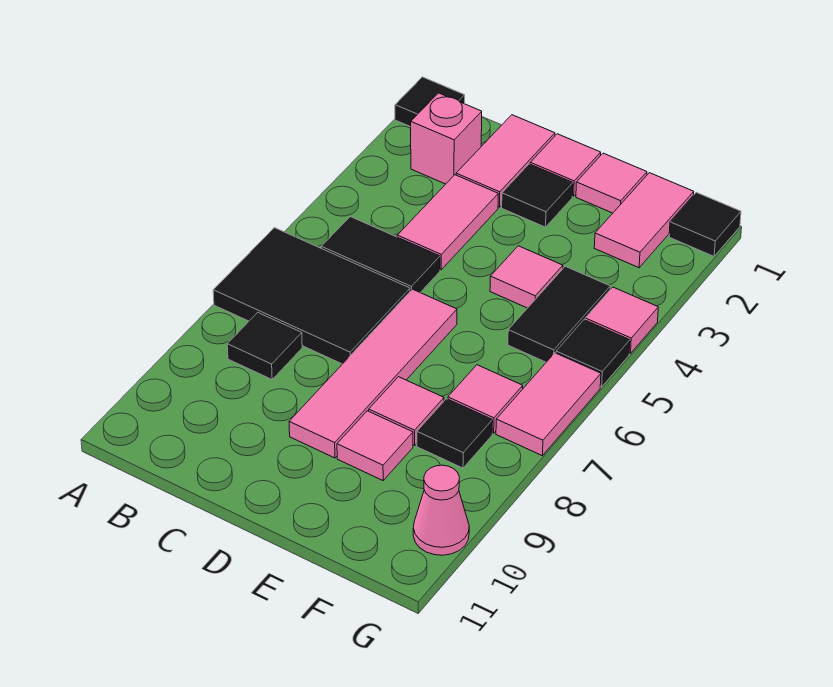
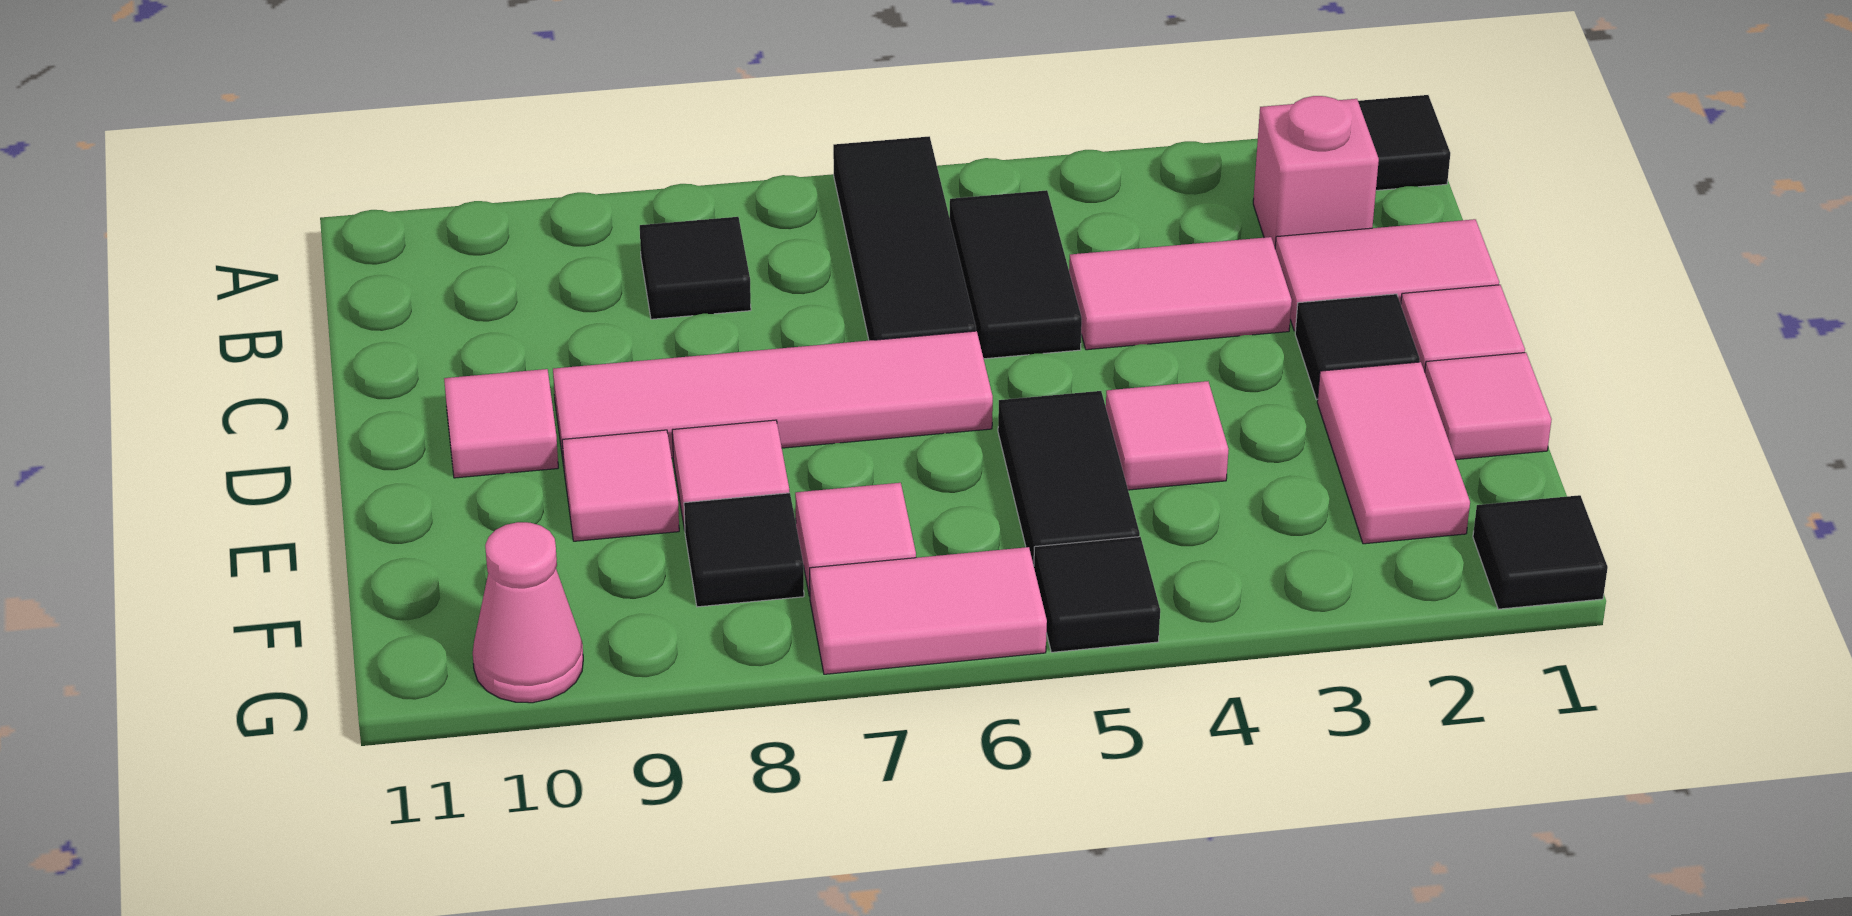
black tile A6:C7 level 1 -> black tile A6:C6 level 1
pink tile F1:F2 level 1 -> pink tile E2:F2 level 1
black tile F4:F5 level 1 -> black tile E5:F5 level 1
pink tile G4 level 1 -> pink tile D10 level 1

